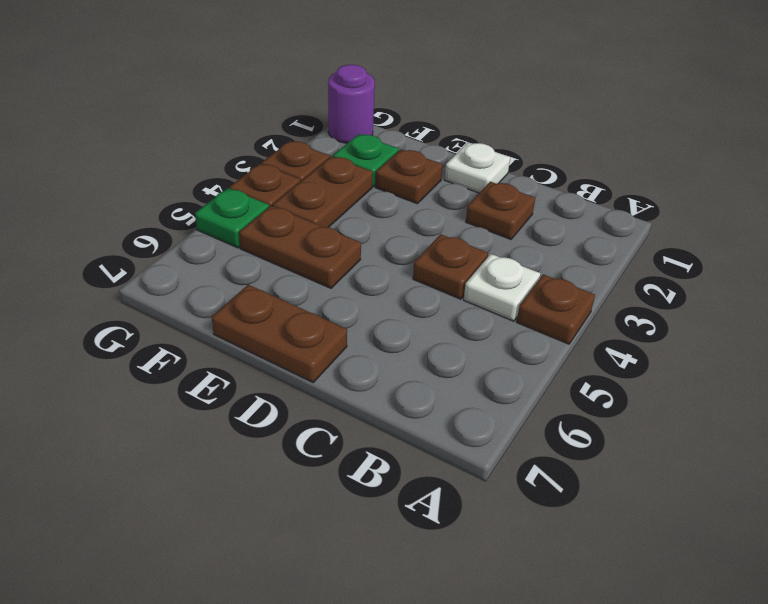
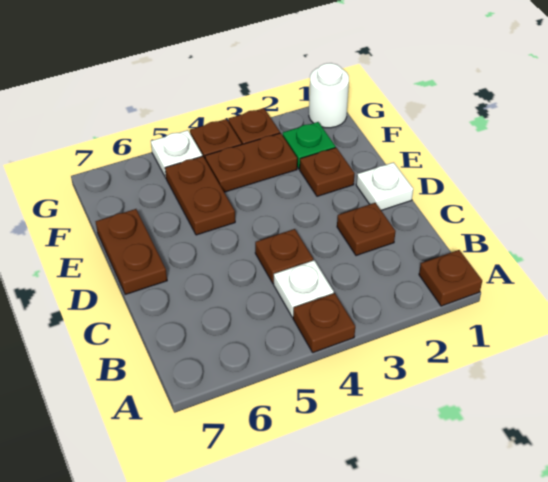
none -> brown plate A1 level 1
purple round brick G1 level 1 -> white round brick G1 level 1
green plate G5 level 1 -> white plate G5 level 1

